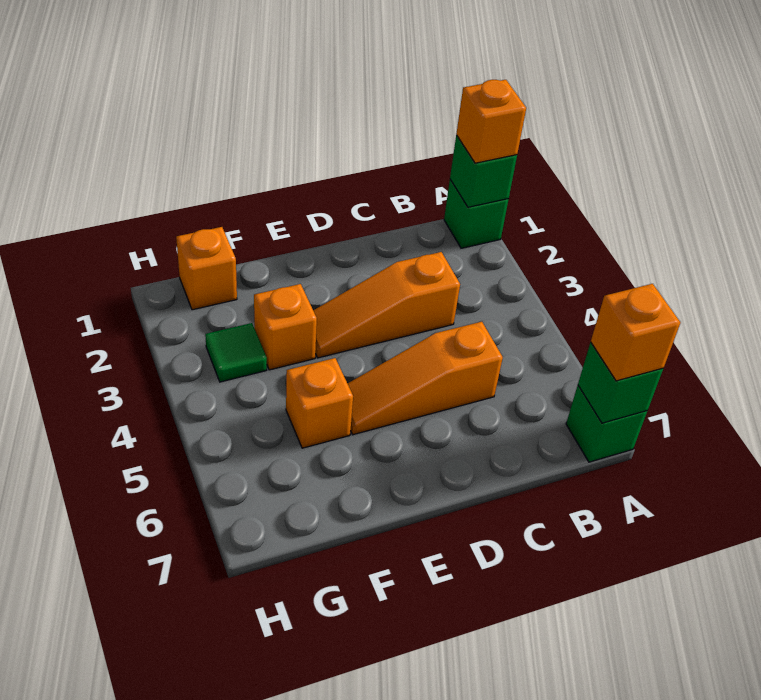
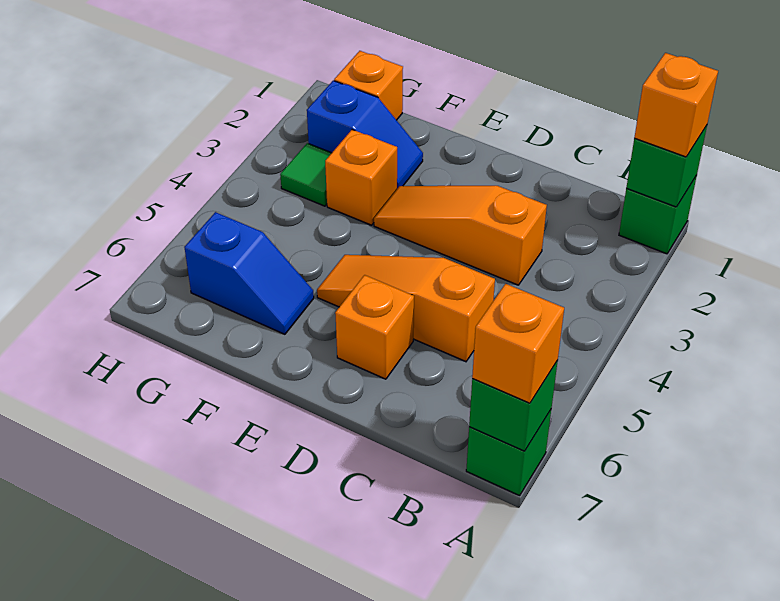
none -> blue slope F2:G2 level 1 top G
orange brick F5 level 1 -> orange brick D6 level 1
none -> blue slope F6:G6 level 1 top G

